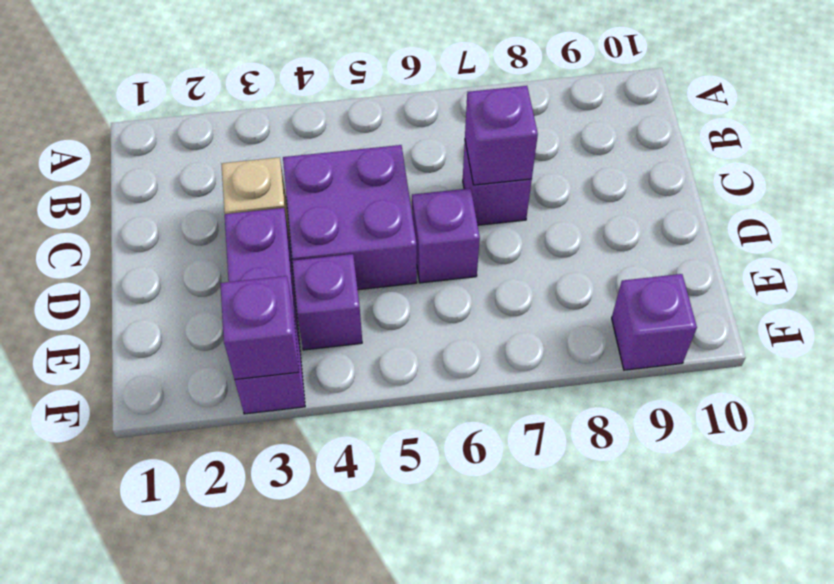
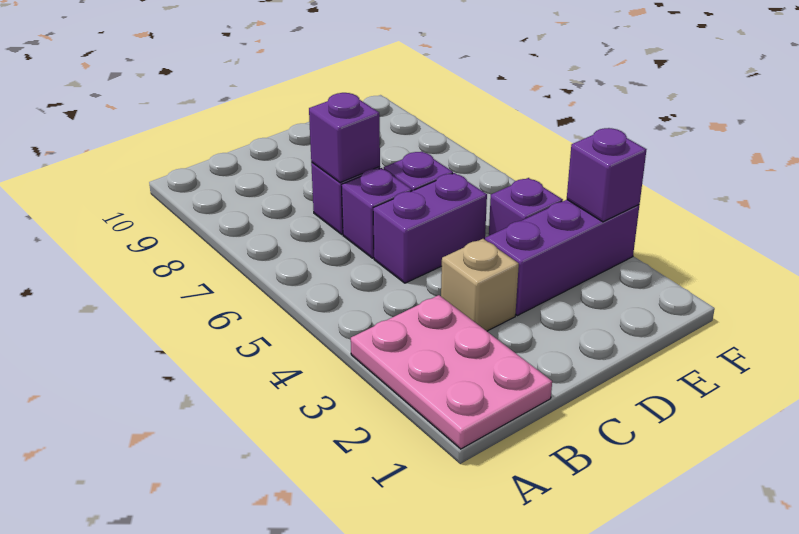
none -> pink plate A1:B3 level 1
purple brick C4:D5 level 1 -> purple brick C5:D5 level 1
purple brick F9 level 1 -> purple brick C6 level 1

